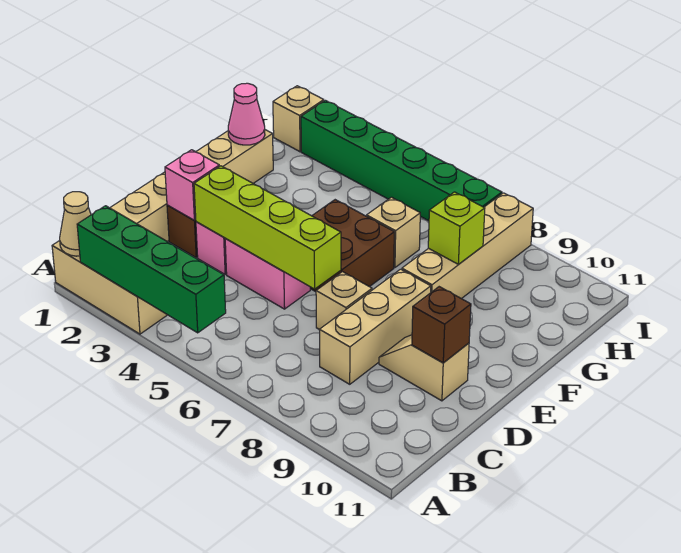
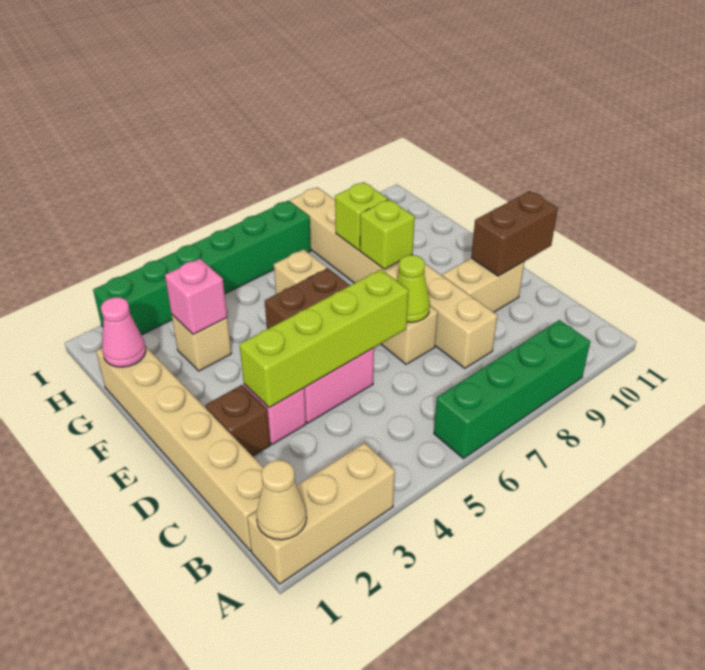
green brick A2:A5 level 2 -> green brick A6:A9 level 1
pink brick D2 level 2 -> pink brick G3 level 2
none -> lime cone D7 level 2
tan slope D9:D10 level 1 top 10 -> tan brick D9:D10 level 1
brown brick D10 level 2 -> brown brick D10:D11 level 2
none -> lime brick F8 level 2
tan brick I1 level 1 -> tan brick G3 level 1

